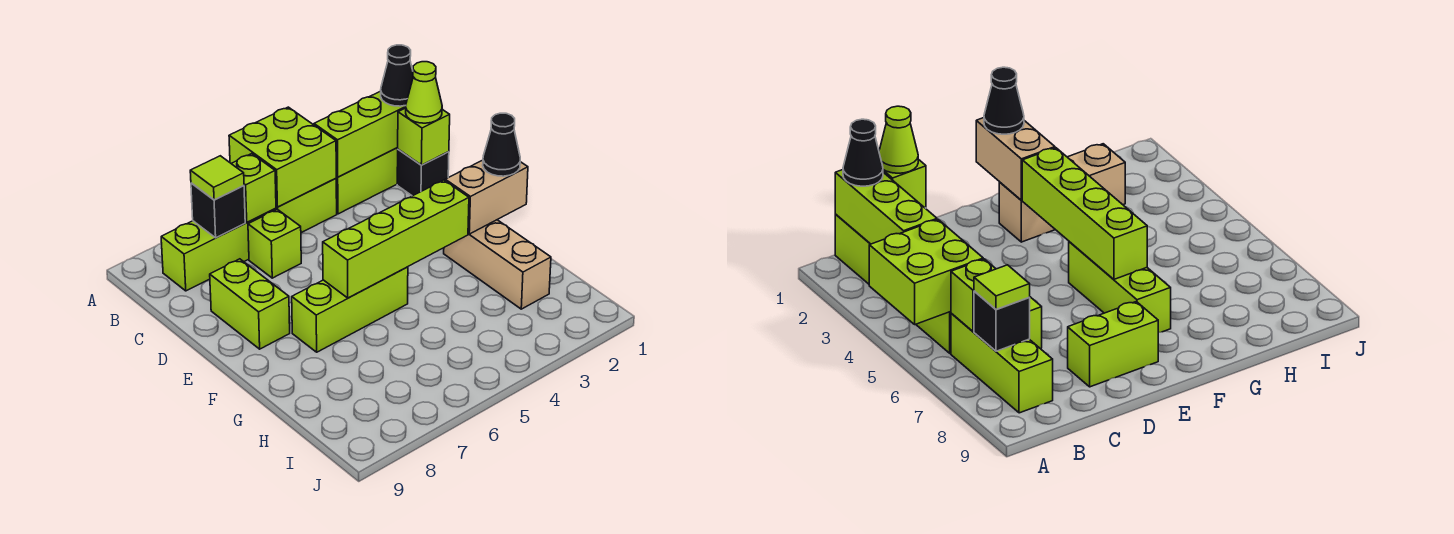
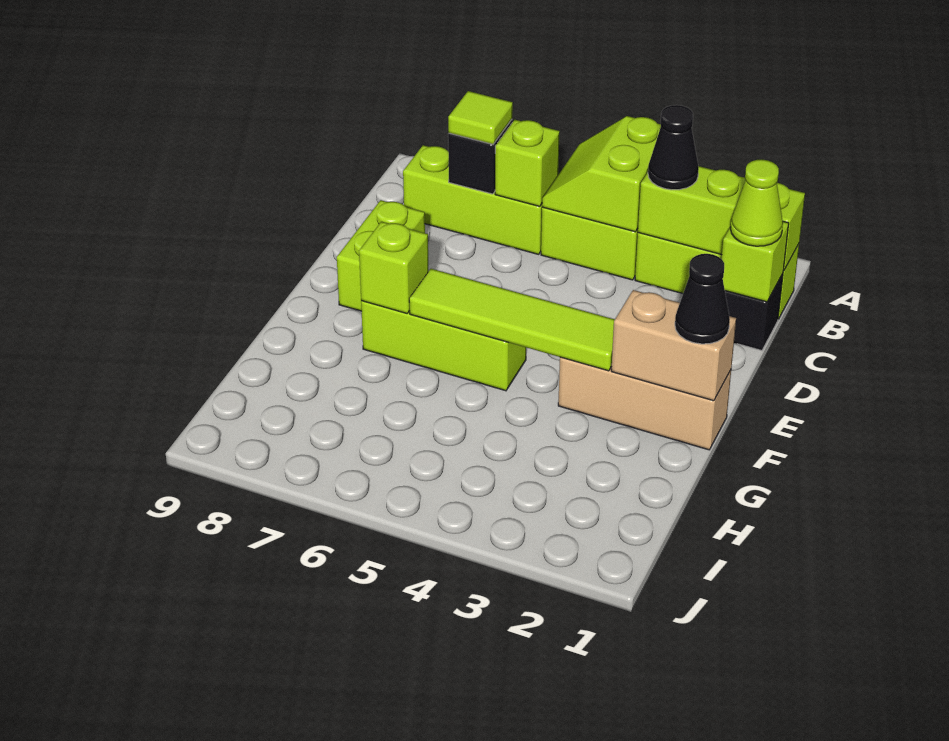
lime brick A4:B5 level 2 -> lime slope A4:B5 level 2 top 4
black cone B1 level 3 -> black cone B3 level 3
lime brick C6 level 1 -> lime brick F7 level 2
tan brick F2:H2 level 1 -> tan brick F1:F3 level 1
lime brick F3:F6 level 2 -> lime tile F3:F6 level 2

